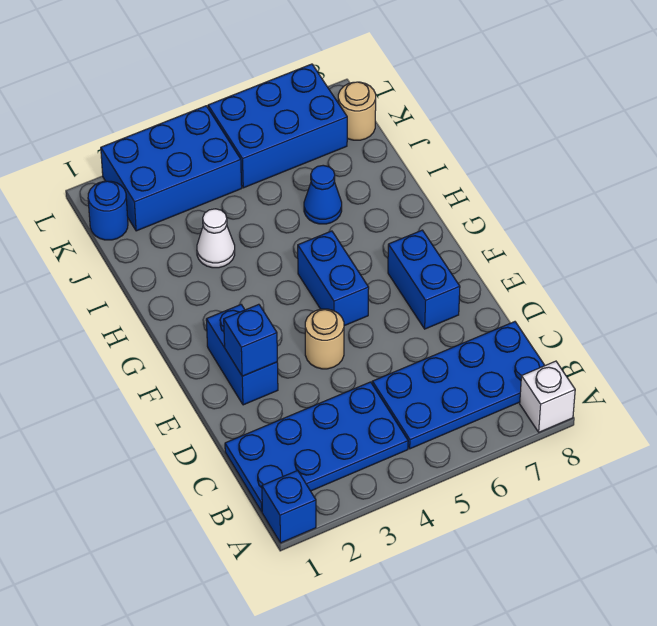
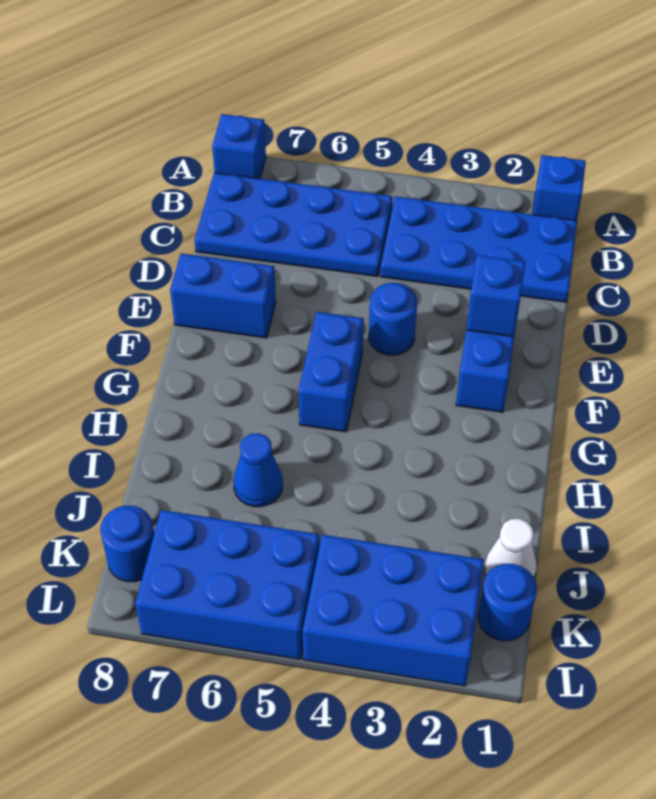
white brick A8 level 1 -> blue brick A8 level 1
tan round brick E4 level 1 -> blue round brick E4 level 1
blue brick E7:F7 level 1 -> blue brick E7:E8 level 1
white cone I3 level 1 -> white cone J1 level 1
tan round brick K8 level 1 -> blue round brick K8 level 1

